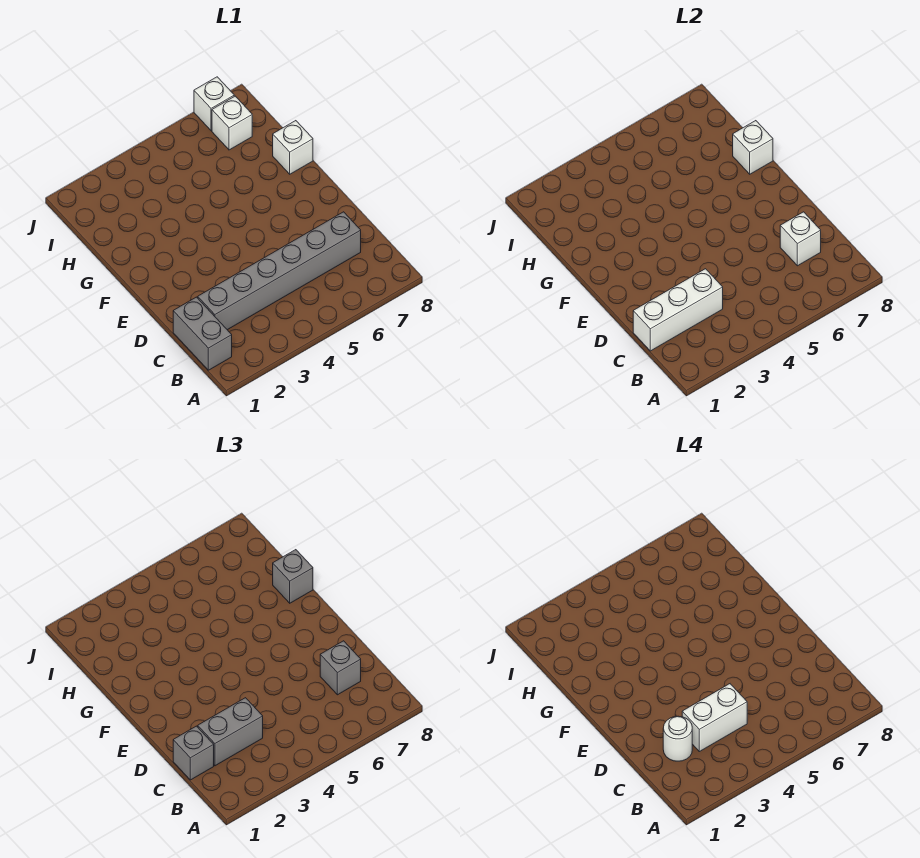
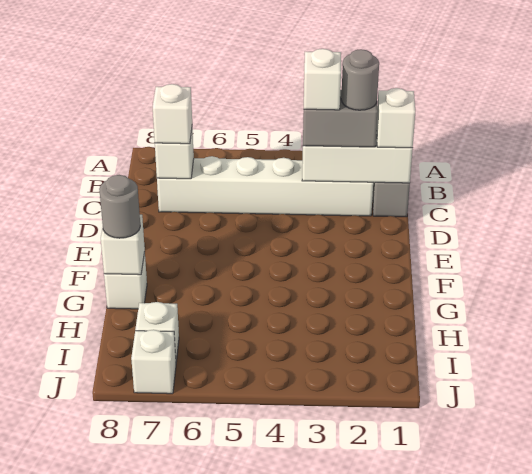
grey brick C1 level 3 -> white brick C1 level 3
grey brick C2:C7 level 1 -> white brick C2:C7 level 1
white round brick C2 level 4 -> grey round brick C2 level 4
white brick C3:C4 level 4 -> white brick C3 level 4
grey brick C7 level 3 -> white brick C7 level 3
grey brick G8 level 3 -> grey round brick G8 level 3

